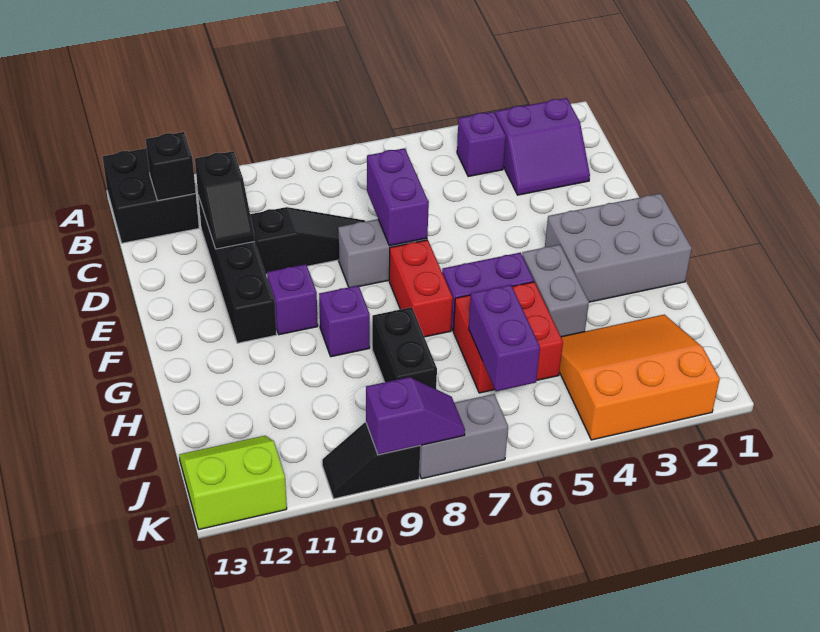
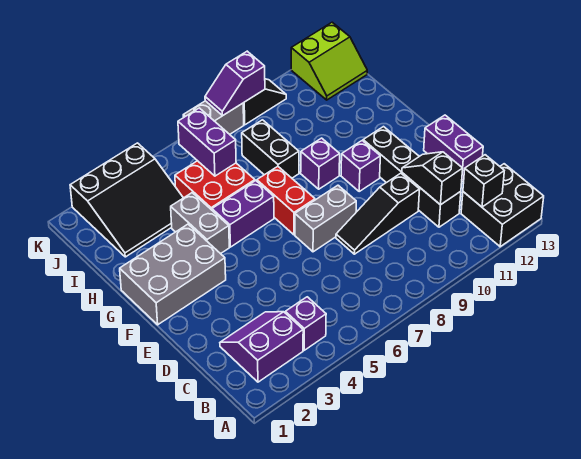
purple brick D7:E7 level 2 -> purple brick D13:E13 level 1
orange slope I2:K4 level 1 top K -> black slope I2:K4 level 1 top K

